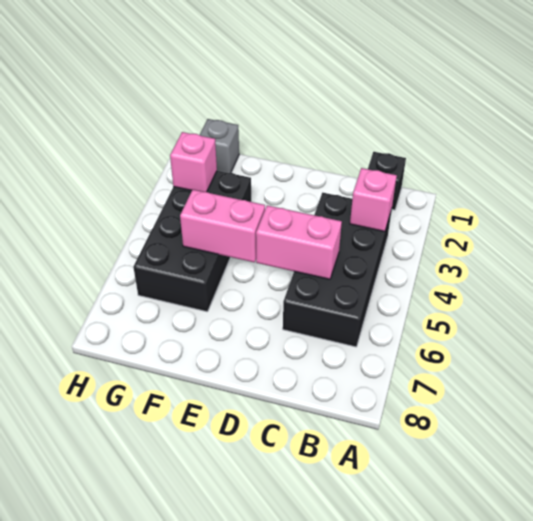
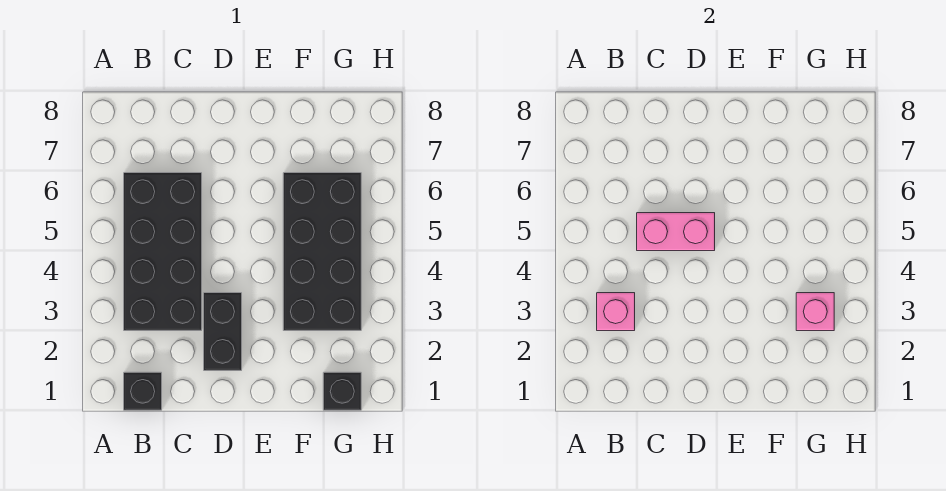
none -> black brick D2:D3 level 1
pink brick E5:F5 level 2 -> none
grey brick G1 level 1 -> black brick G1 level 1

